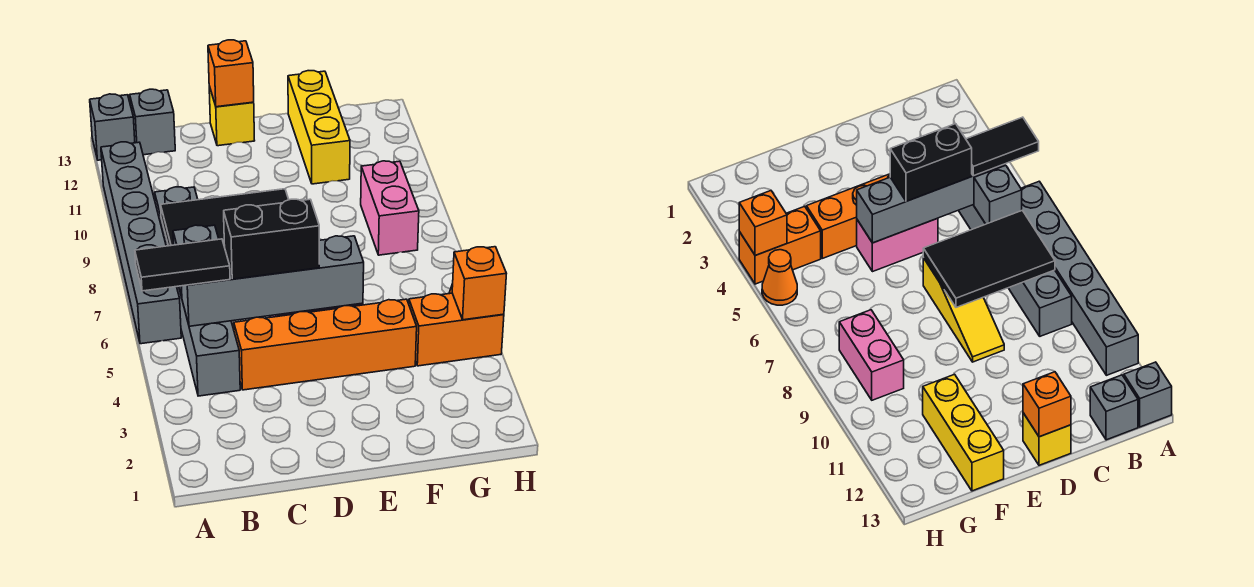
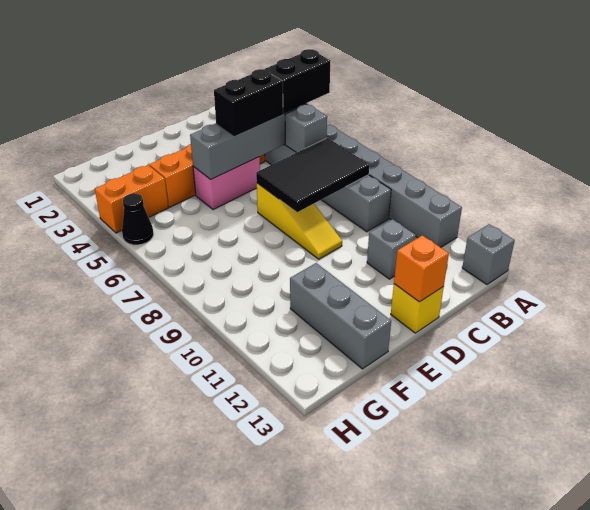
black tile A5:B5 level 3 -> black brick A5:B5 level 3
grey brick B13 level 1 -> grey brick C11 level 1
yellow brick F11:F13 level 1 -> grey brick F11:F13 level 1
pink brick G8:G9 level 1 -> none
orange brick H4 level 2 -> none
orange cone H5 level 1 -> black cone H5 level 1

